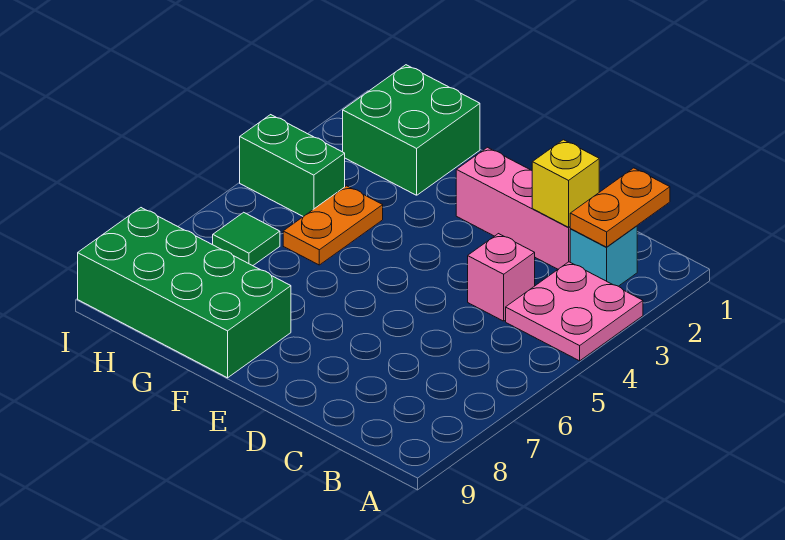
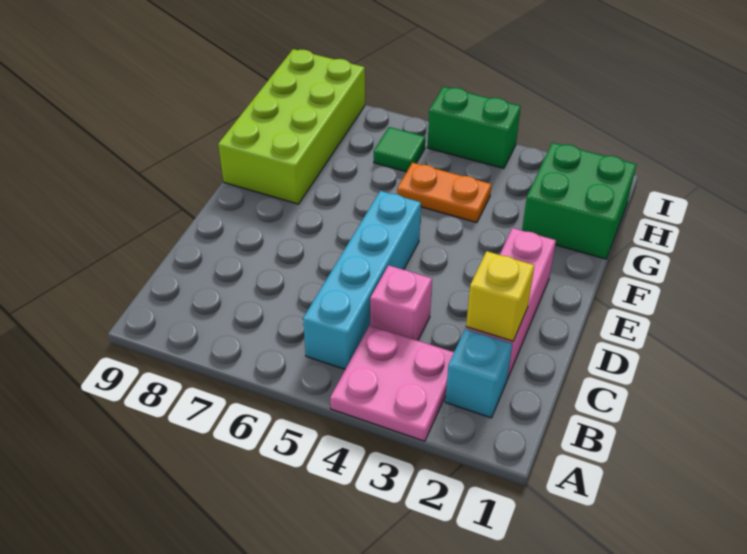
orange plate B1:B2 level 2 -> none
none -> cyan brick B5:E5 level 1
green brick F8:I9 level 1 -> lime brick F8:I9 level 1
green brick H4:I4 level 1 -> green brick I4:I5 level 1

